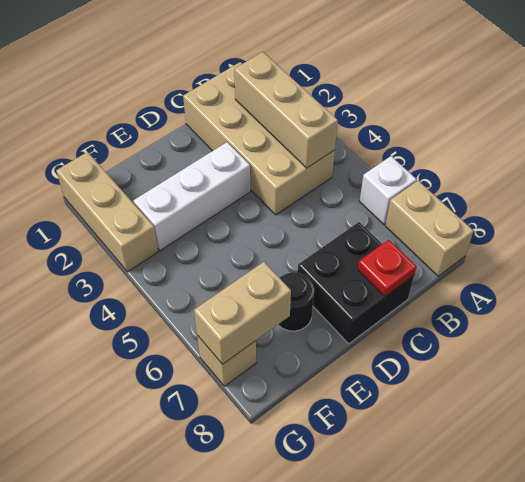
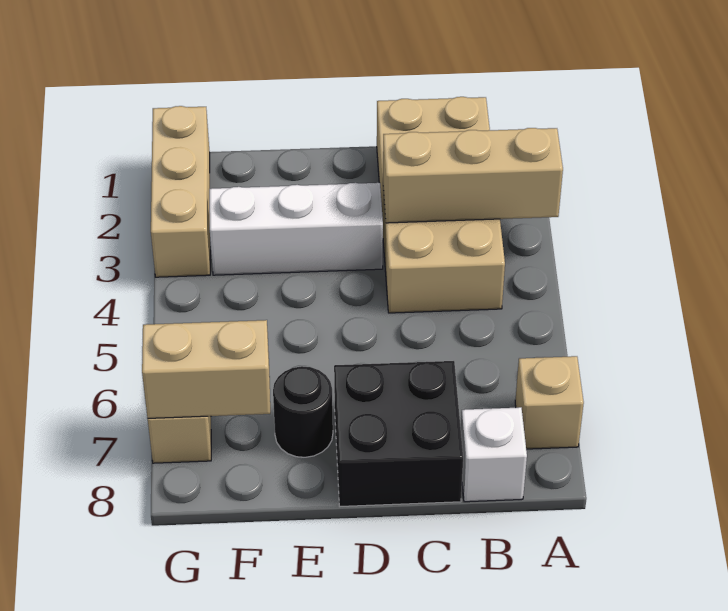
white brick A6 level 1 -> white brick B8 level 1
tan brick A7:A8 level 1 -> tan brick A7 level 1
tan brick B2:B4 level 2 -> tan brick A3:C3 level 2
red plate C8 level 2 -> none

